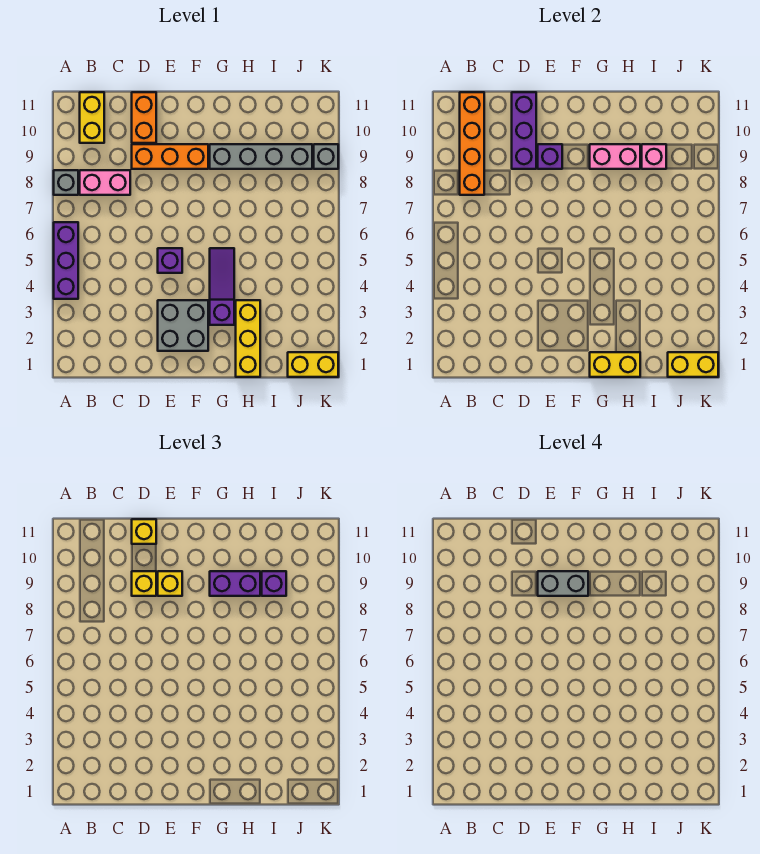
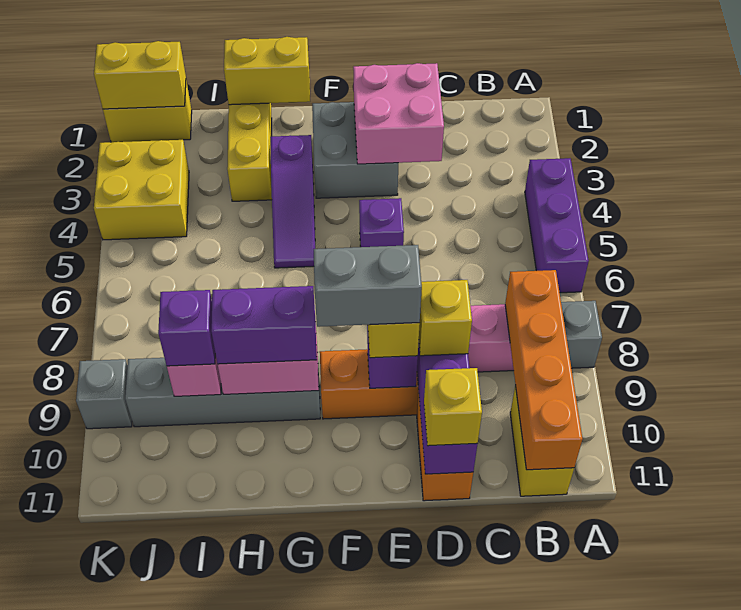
none -> pink brick D2:E3 level 2
none -> yellow brick J3:K4 level 1

